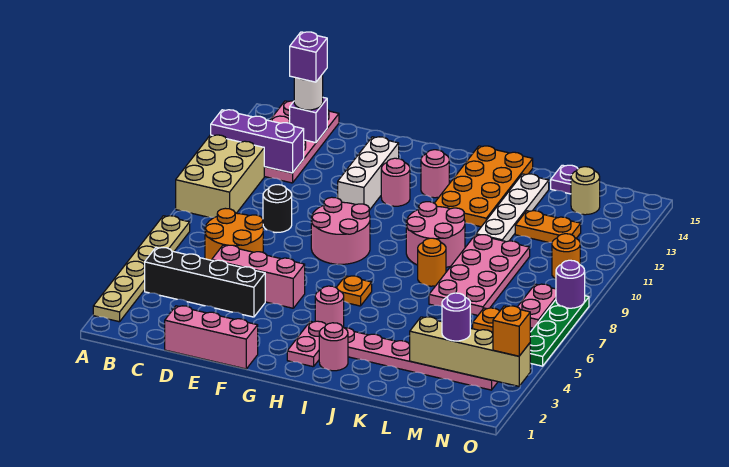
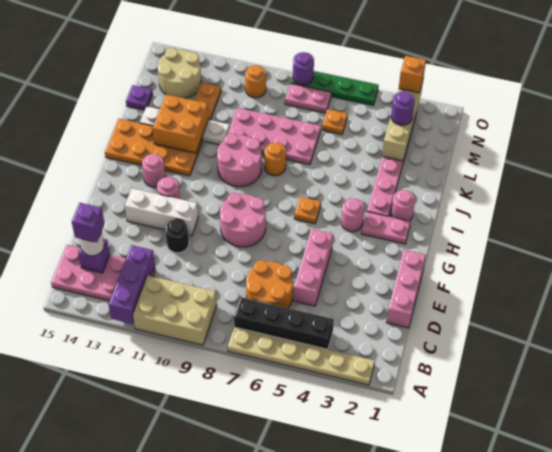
black brick B4:E4 level 1 -> black brick B4:B7 level 1
black round brick D9 level 1 -> black round brick E11 level 1
none -> orange brick J12:K13 level 2
tan round brick M14 level 1 -> tan round brick M13:N14 level 1

